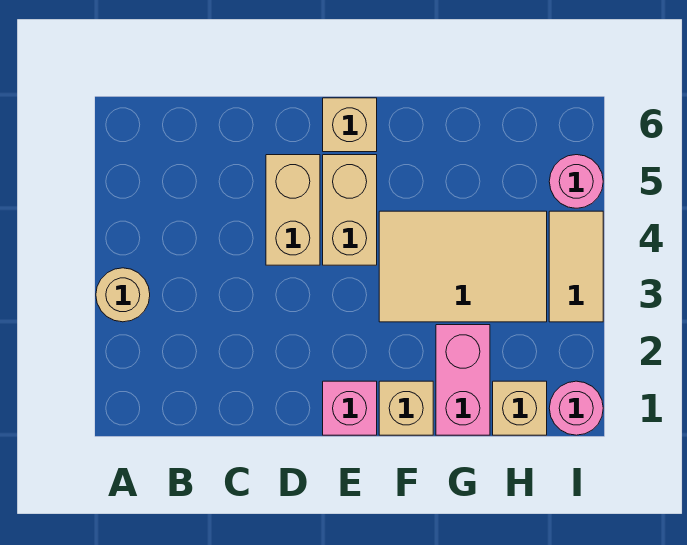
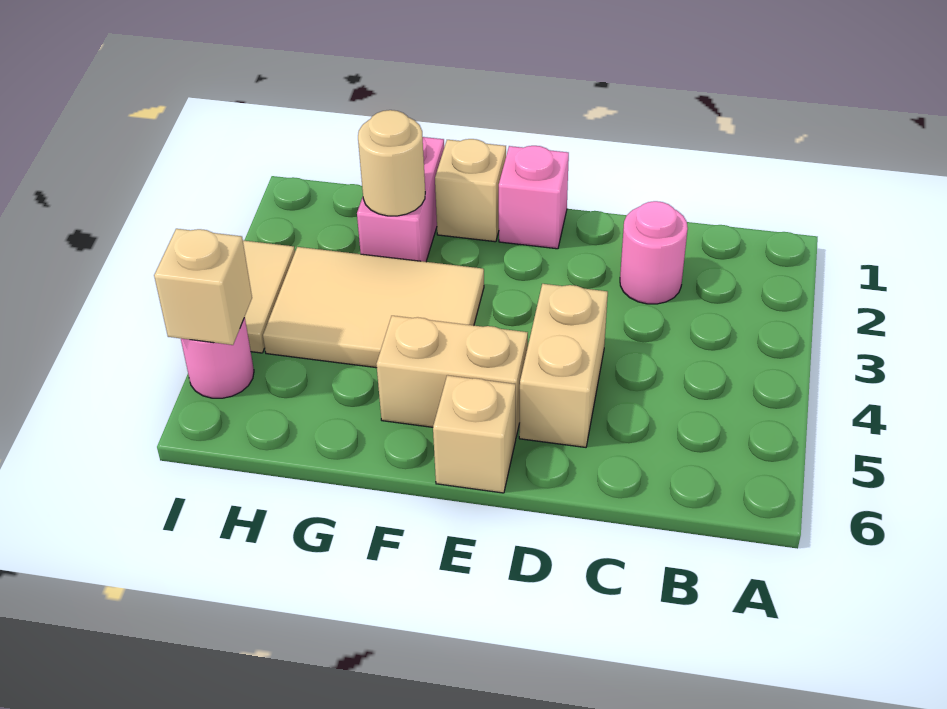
tan round brick A3 level 1 -> tan round brick G2 level 2
tan brick E4:E5 level 1 -> tan brick E5:F5 level 1
tan brick H1 level 1 -> tan brick I5 level 2
pink round brick I1 level 1 -> pink round brick C2 level 1

